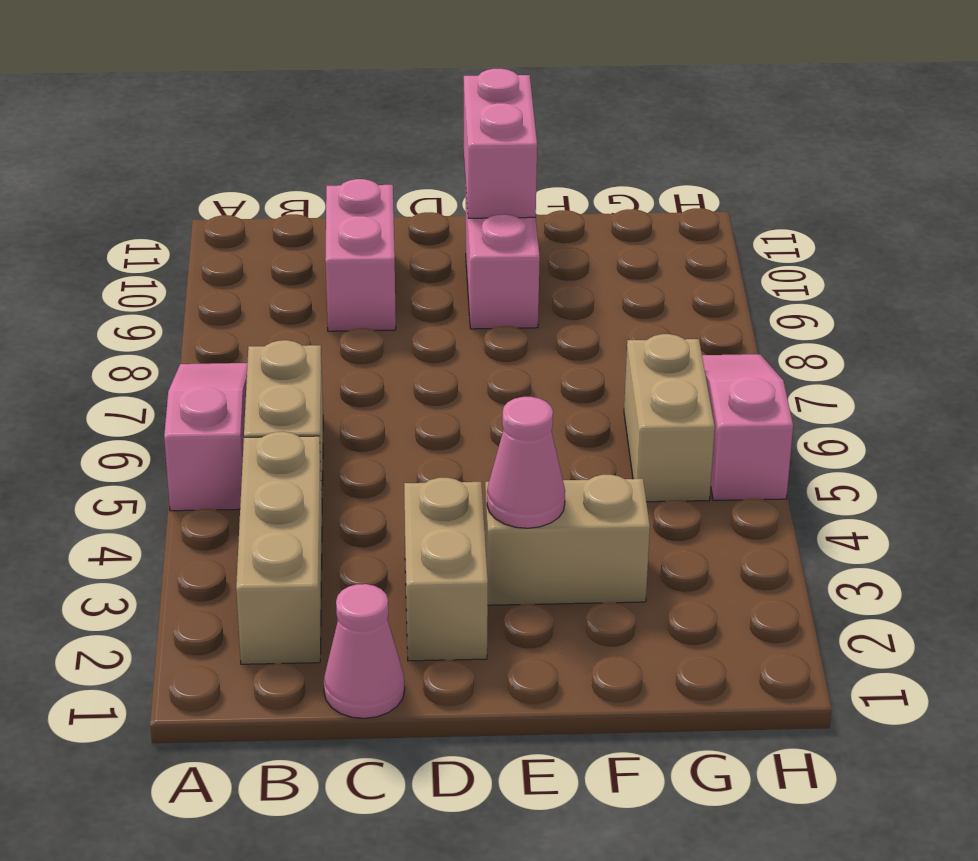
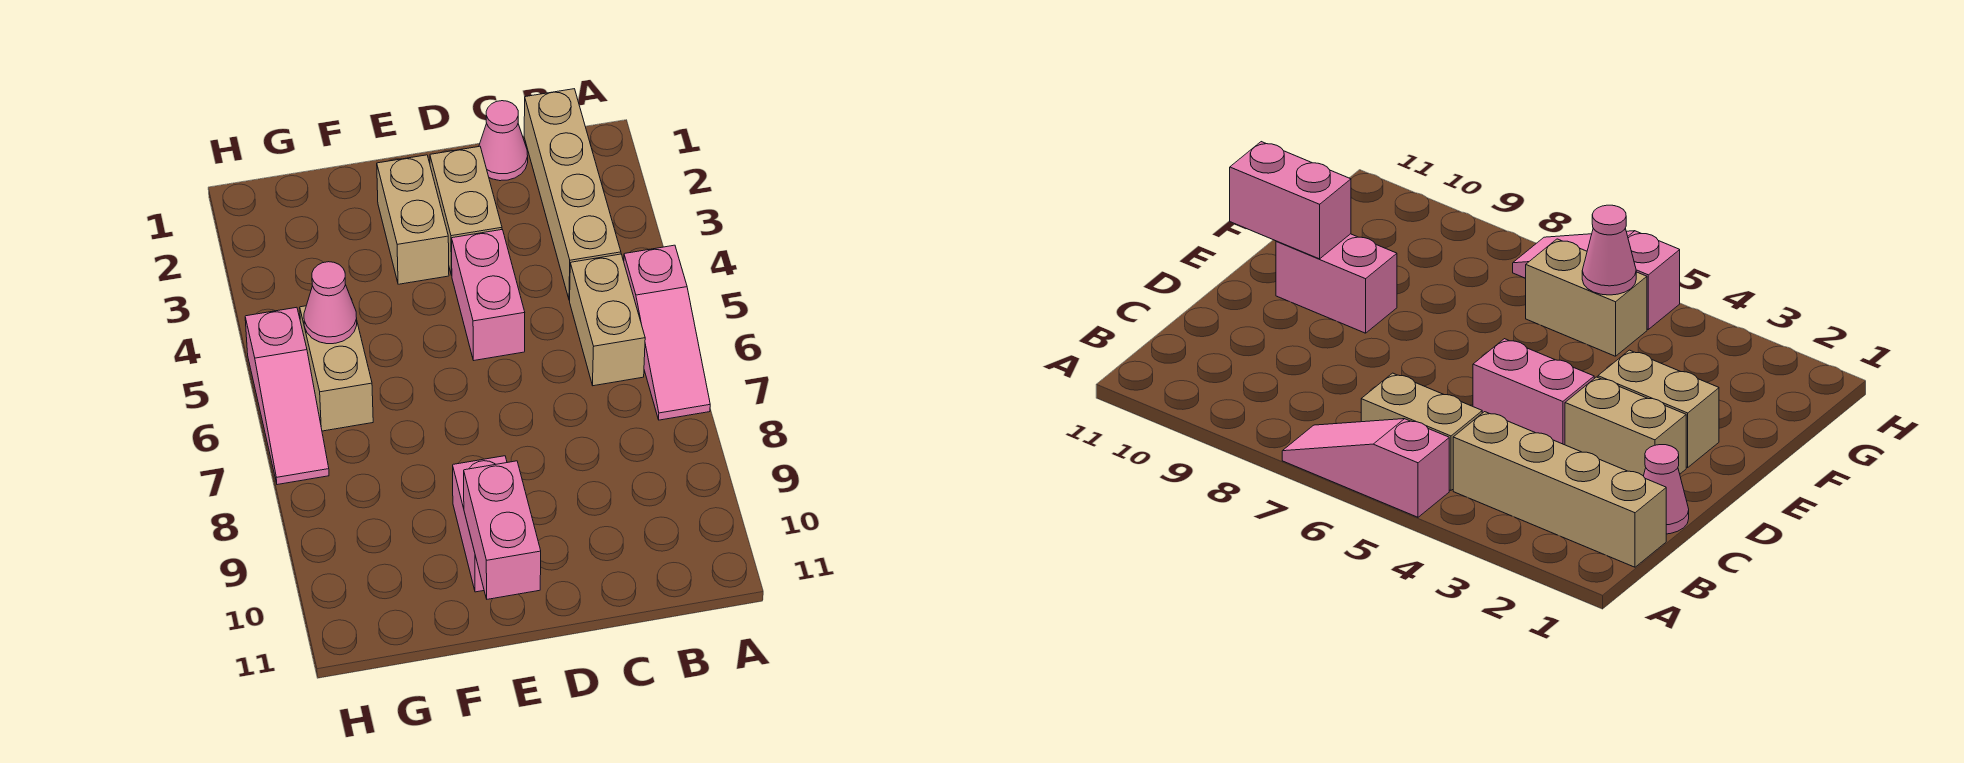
tan brick B2:B4 level 1 -> tan brick B1:B4 level 1
pink brick C9:C10 level 1 -> pink brick D4:D5 level 1
tan brick E3:F3 level 1 -> tan brick E2:E3 level 1
pink cone E3 level 2 -> pink cone G5 level 2

